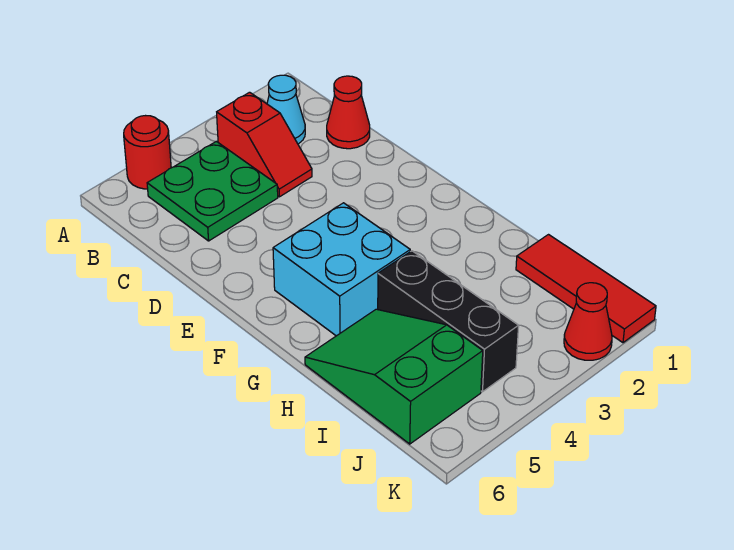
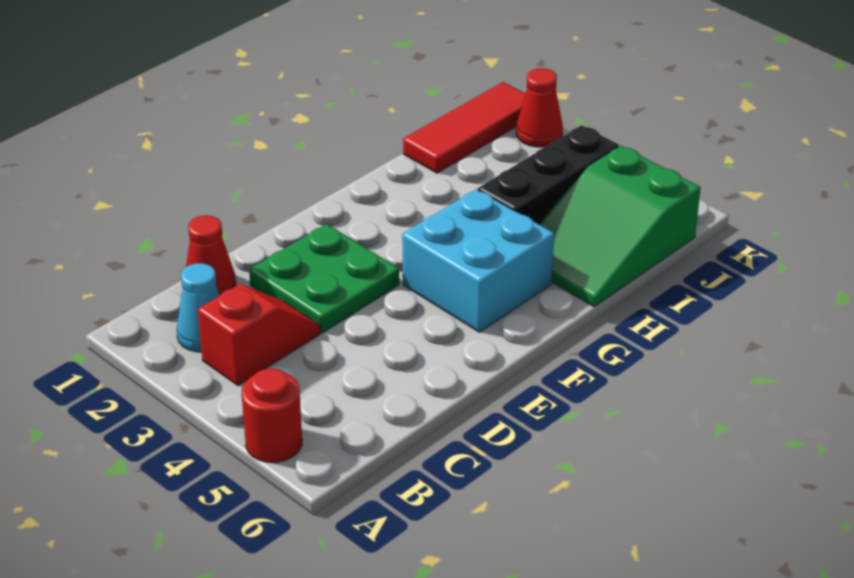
green plate B4:C5 level 1 -> green plate D2:E3 level 1

